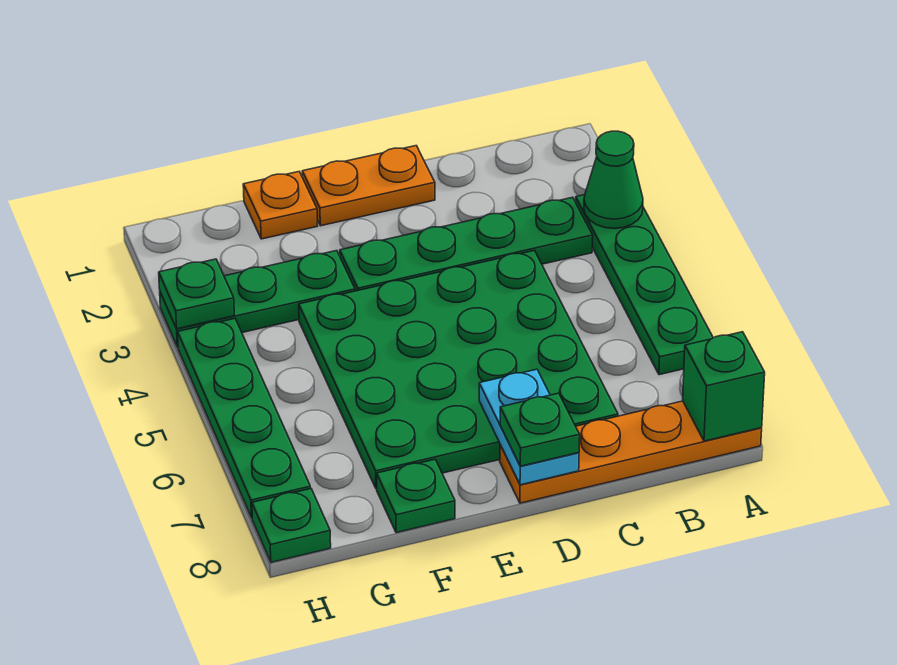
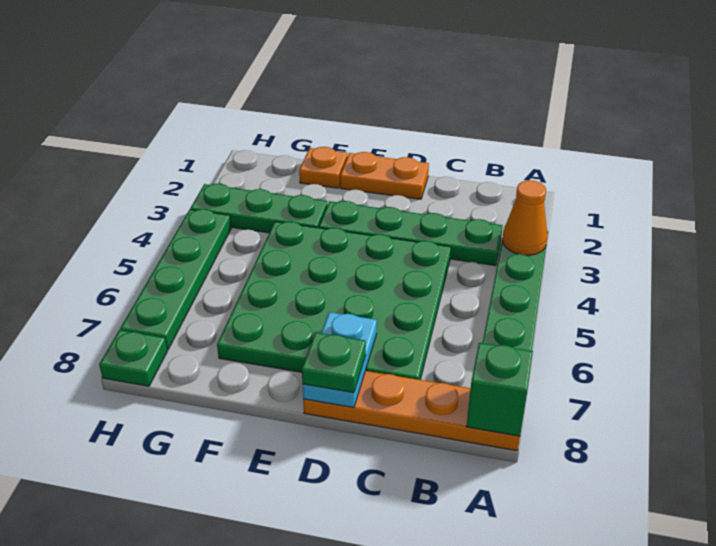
green cone A3 level 2 -> orange cone A3 level 2
green plate F8 level 1 -> none
green plate H3 level 2 -> none

